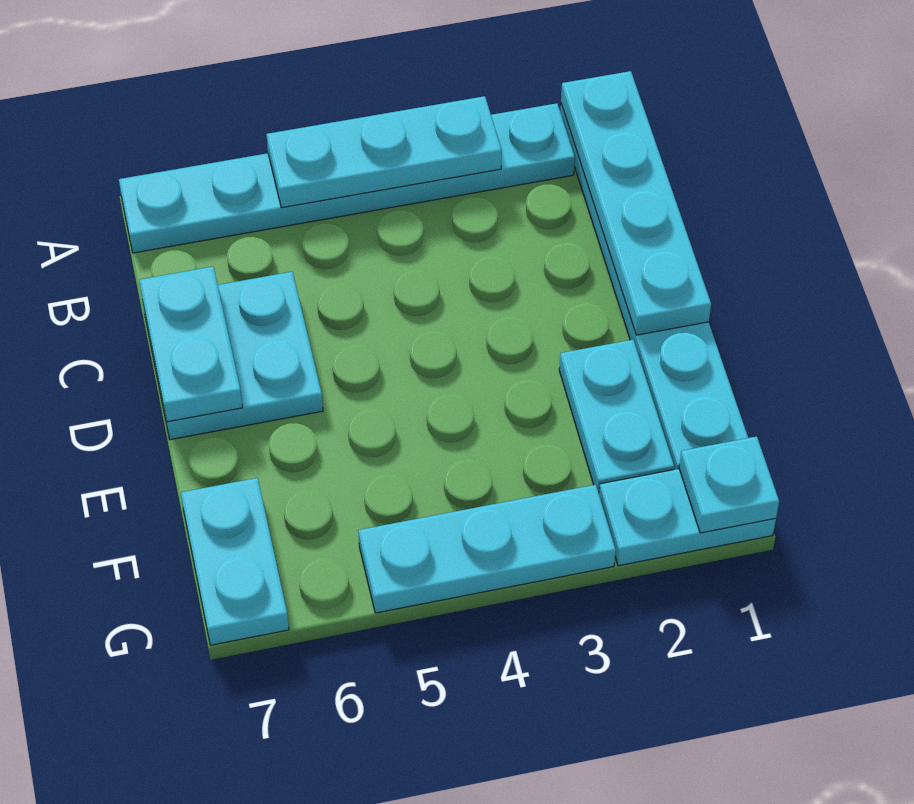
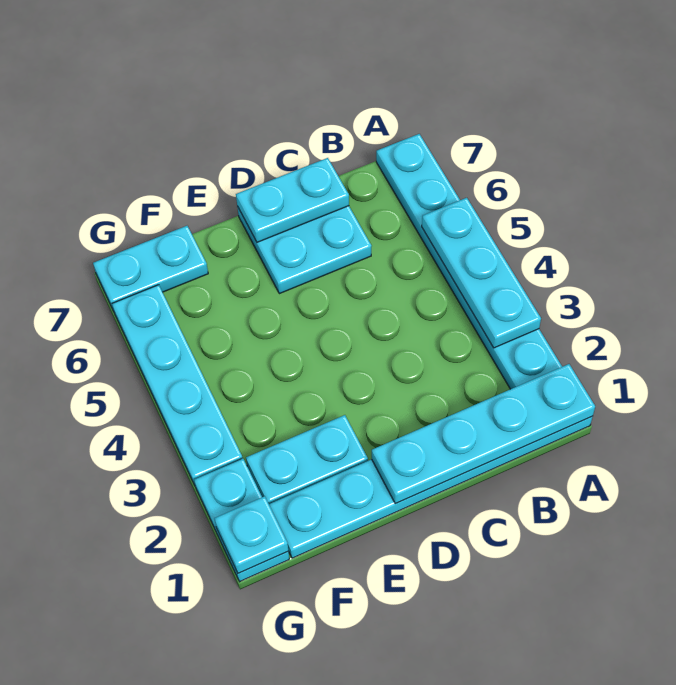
cyan plate G3:G5 level 1 -> cyan plate G3:G6 level 1

